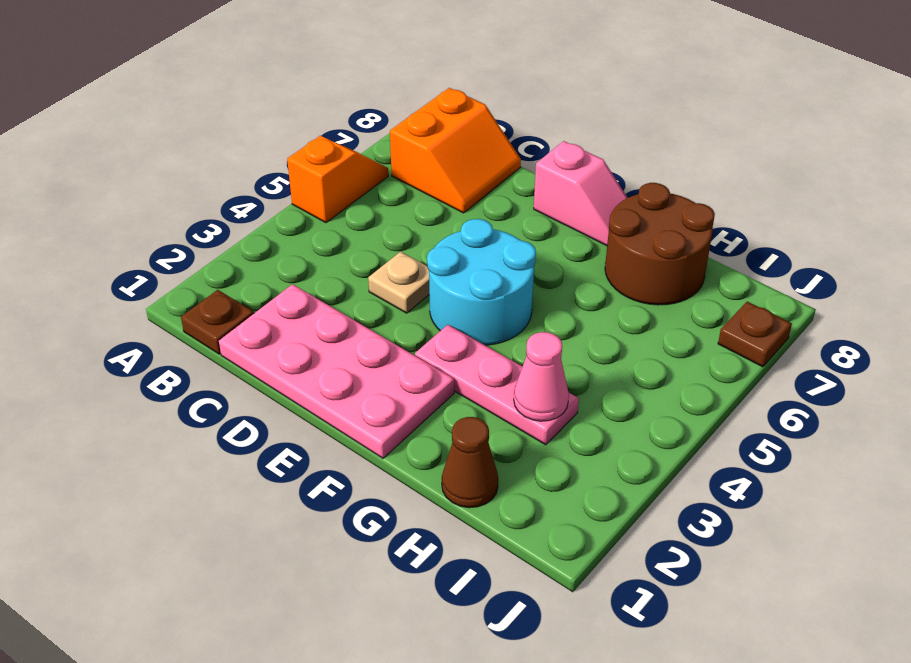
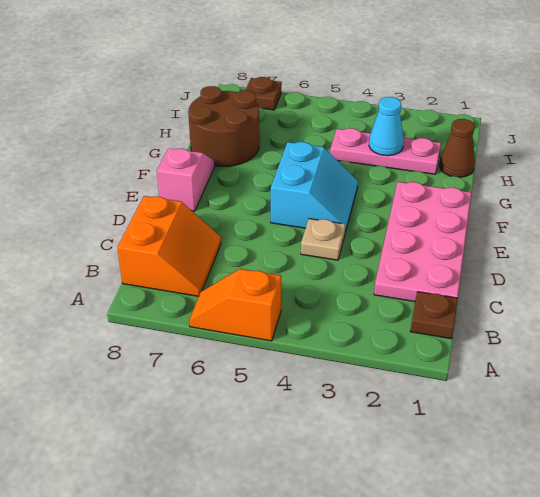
orange slope B7:C8 level 1 top B -> orange slope B7:C8 level 1 top 8
cyan round brick E4:F5 level 1 -> cyan slope E4:F5 level 1 top 5
pink plate F3:H3 level 1 -> pink plate H2:H4 level 1
pink cone H3 level 2 -> cyan cone H3 level 2

